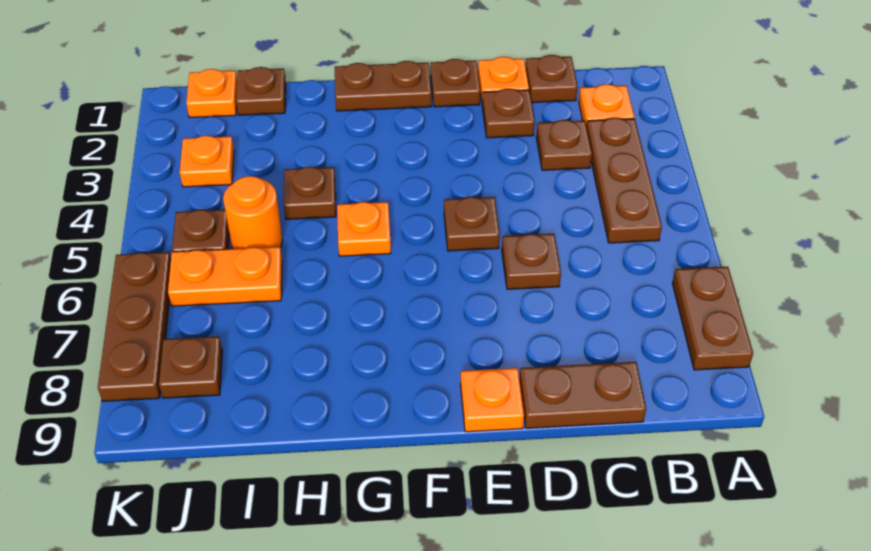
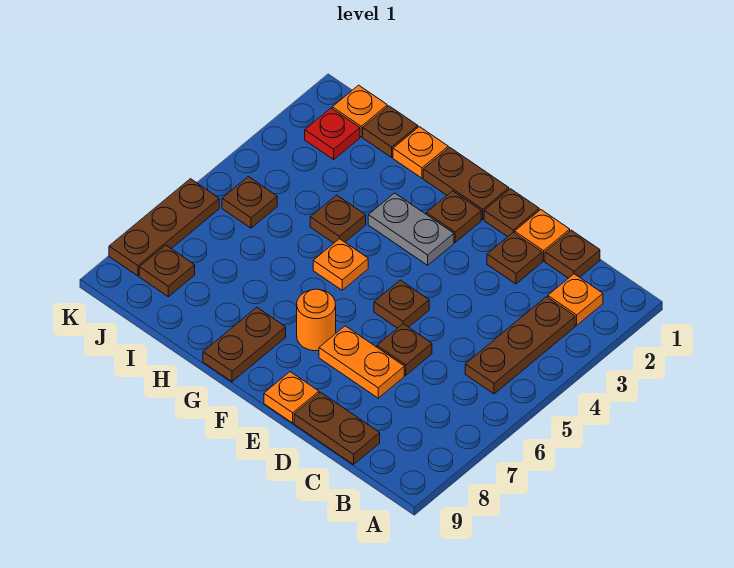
brown plate A7:A8 level 1 -> brown plate G8:G9 level 1
brown plate C3 level 1 -> brown plate F2 level 1
none -> grey plate F3:G3 level 1
orange round brick I5 level 1 -> orange round brick F7 level 1
orange plate I6:J6 level 1 -> orange plate D7:E7 level 1
none -> red plate J2 level 1
orange plate J3 level 1 -> orange plate H1 level 1

